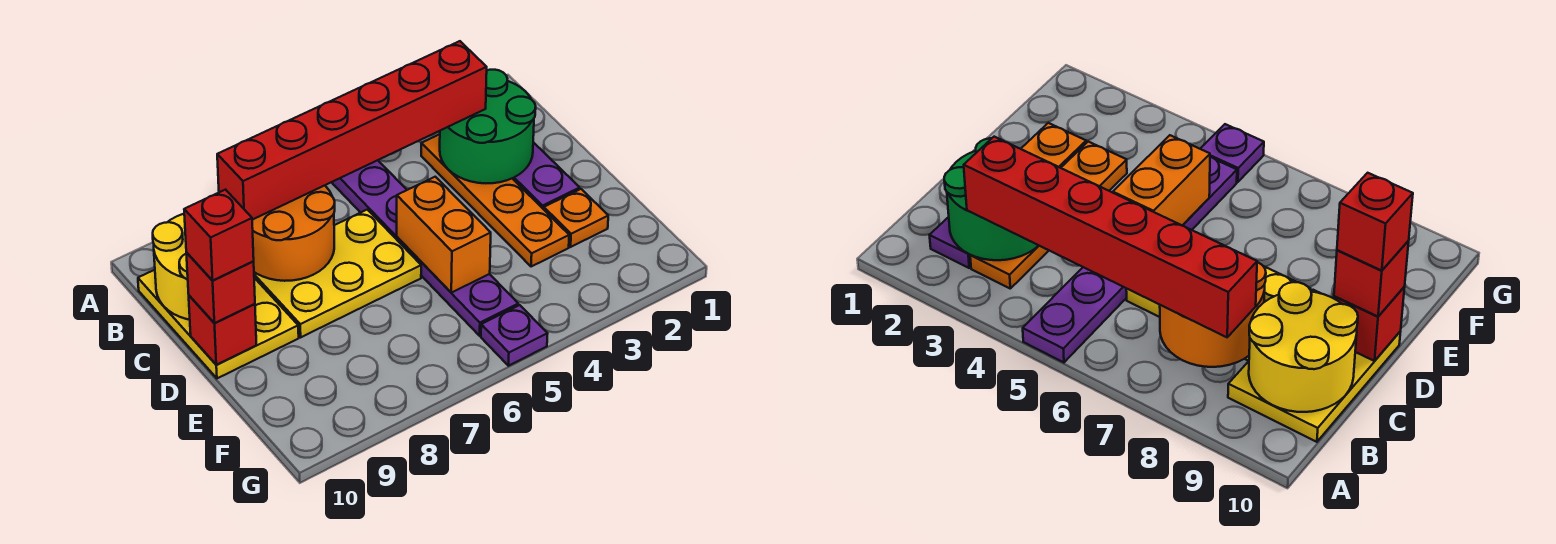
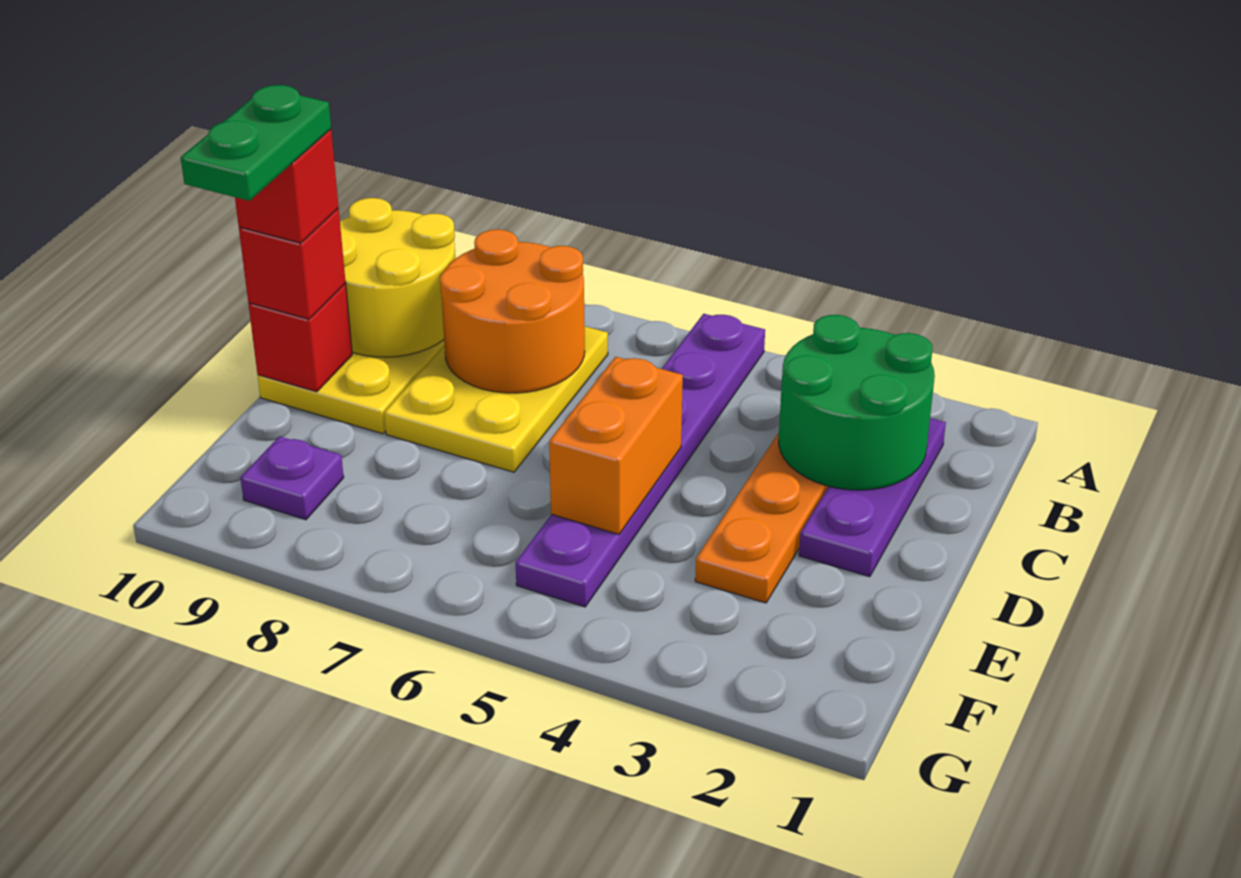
red brick B3:B8 level 3 -> none
yellow plate C6:D8 level 1 -> yellow plate B7:D8 level 1
none -> green plate D10:E10 level 5
orange plate E2 level 1 -> none
purple plate G5 level 1 -> purple plate F9 level 1

